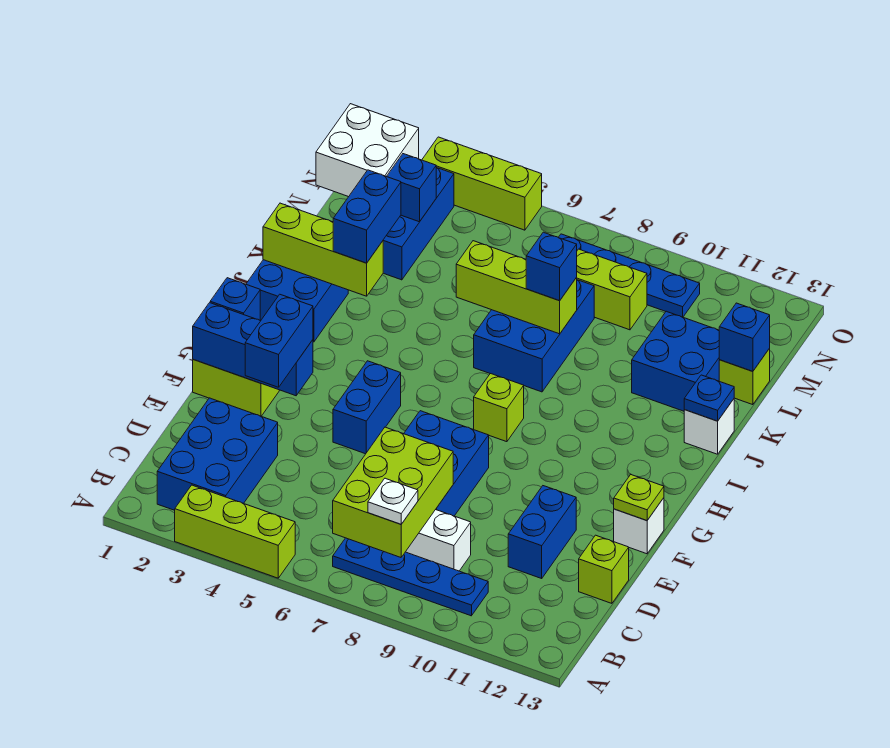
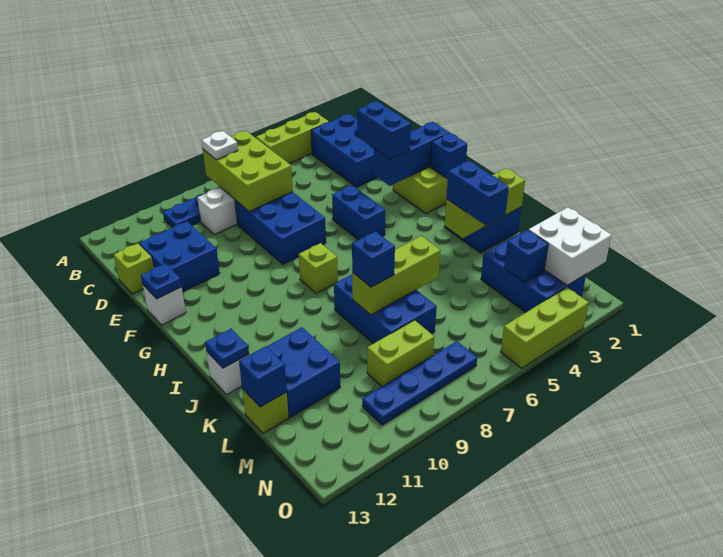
blue brick D11:E11 level 1 -> blue brick D11:E12 level 1
lime plate F13 level 2 -> blue plate F13 level 2

